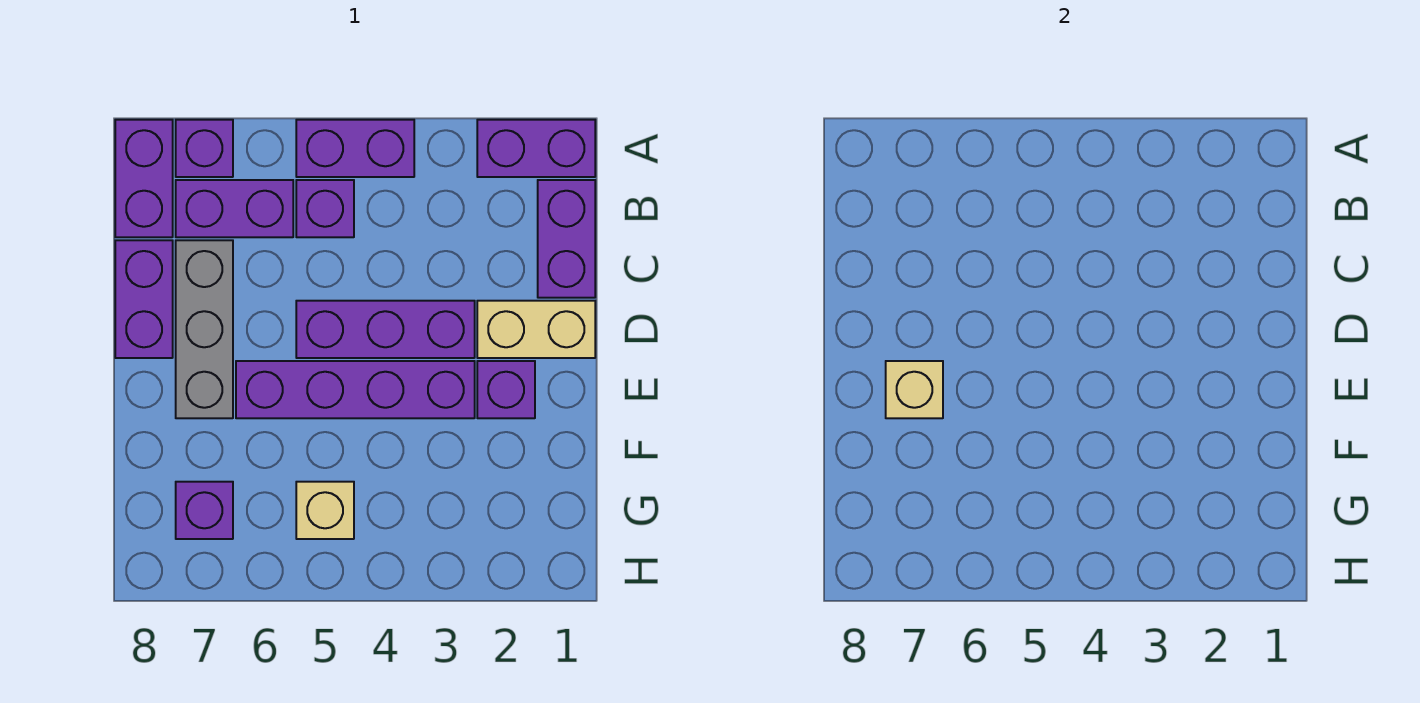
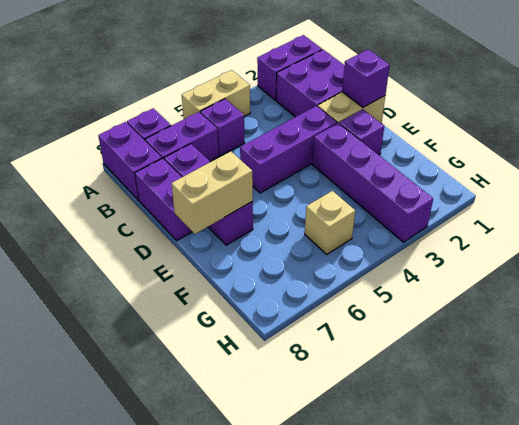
purple brick A4:A5 level 1 -> tan brick A4:A5 level 1
purple brick B1:C1 level 1 -> purple brick B1:C2 level 1
grey brick C7:E7 level 1 -> purple brick C7:E7 level 1
purple brick E3:E6 level 1 -> purple brick E3:H3 level 1
tan brick E7 level 2 -> tan brick E7:E8 level 2
purple brick G7 level 1 -> purple brick D1 level 2

